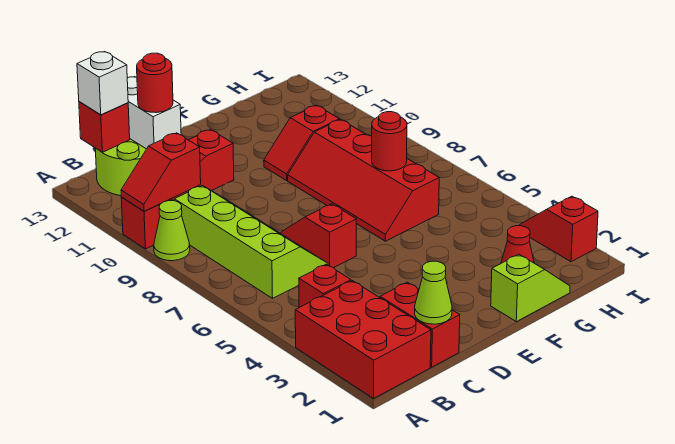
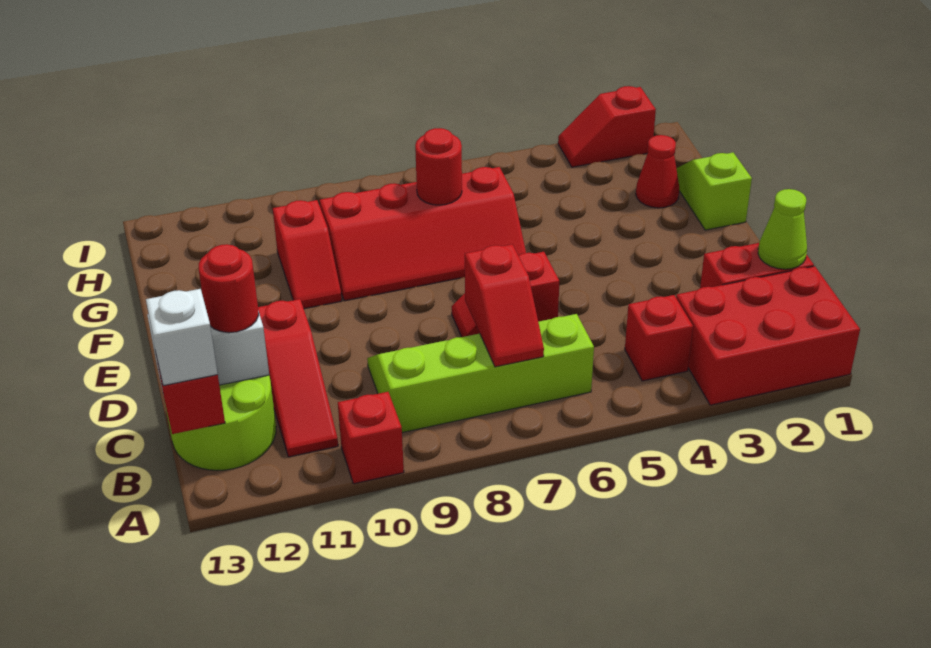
lime cone A9 level 1 -> none
red slope A10:B10 level 2 top B -> red slope B7:C7 level 2 top C

